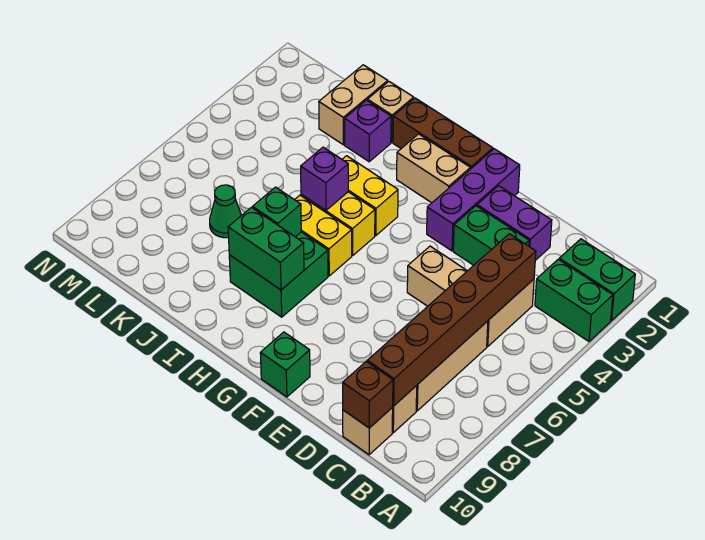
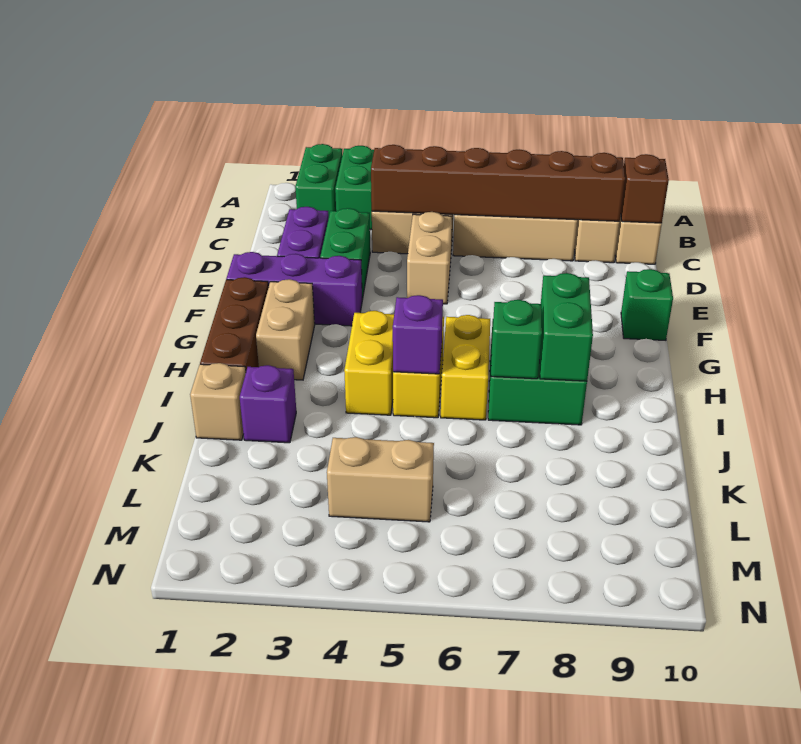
tan brick K1:K2 level 1 -> tan brick L4:L5 level 1
green cone K7 level 1 -> none

